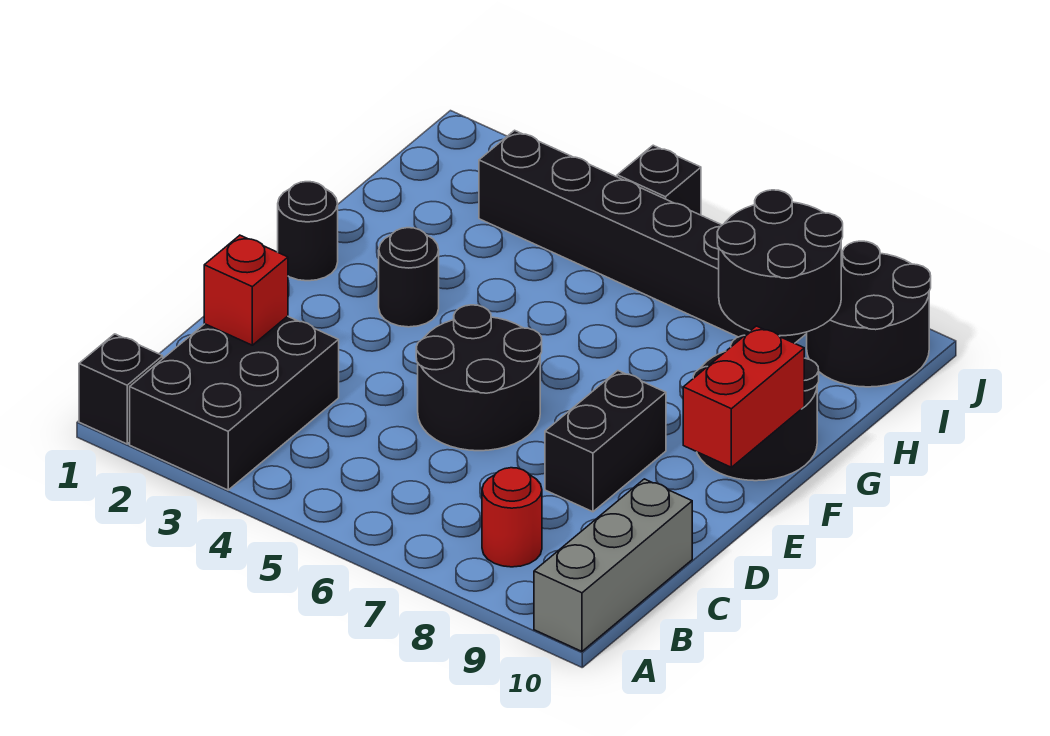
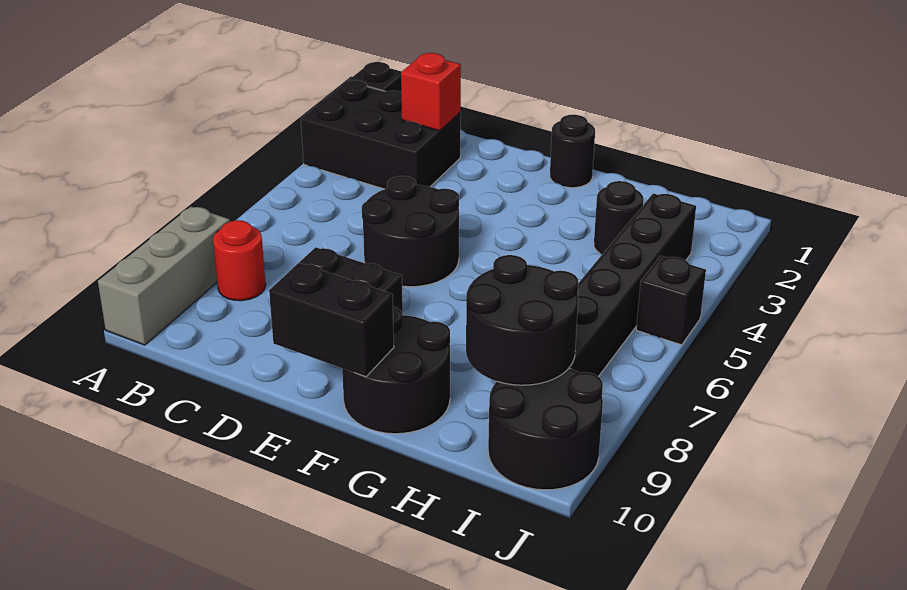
grey brick A10:C10 level 1 -> grey brick A8:A10 level 1
red brick E10:F10 level 2 -> black brick E10:F10 level 2
black round brick F3 level 1 -> black round brick H3 level 1

